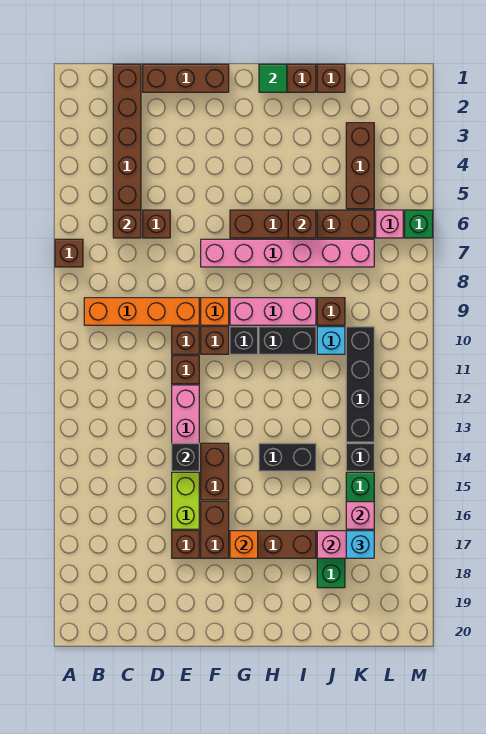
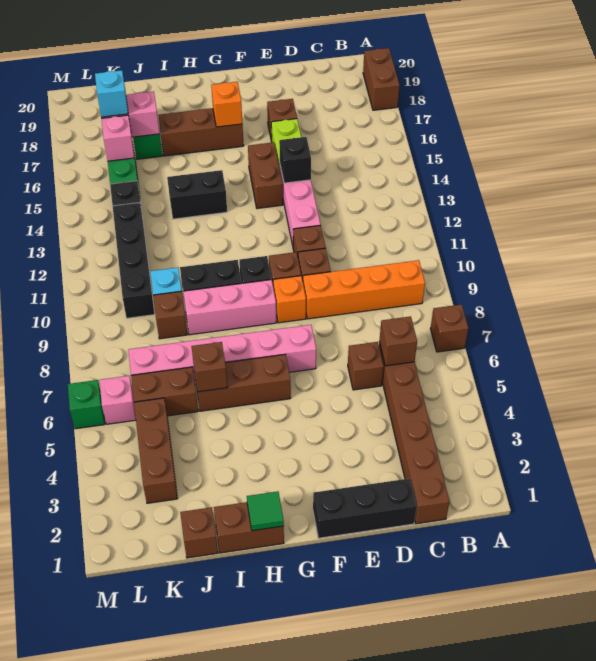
brown brick D1:F1 level 1 -> black brick D1:F1 level 1
brown brick F16:F17 level 1 -> brown brick A18:A19 level 1

